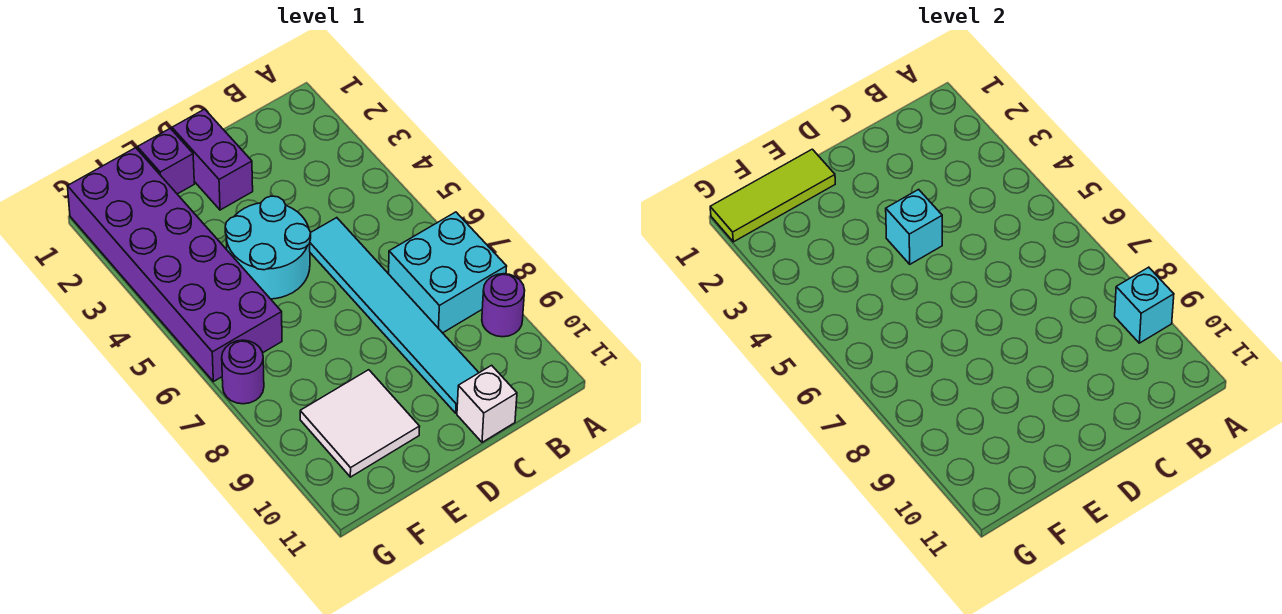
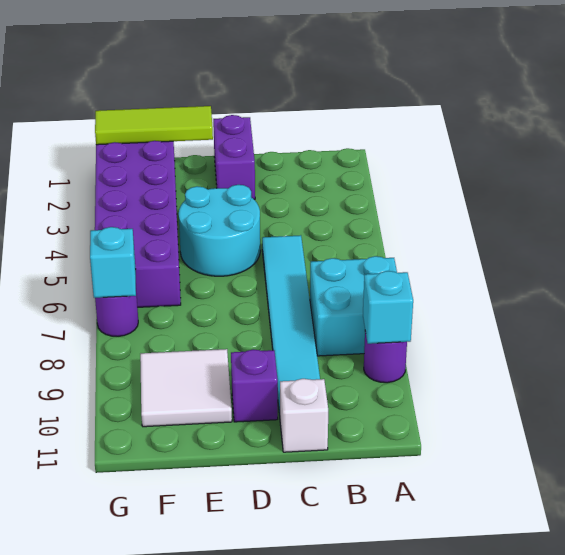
cyan brick D4 level 2 -> cyan brick G7 level 2
purple brick E1 level 1 -> purple brick D10 level 1

